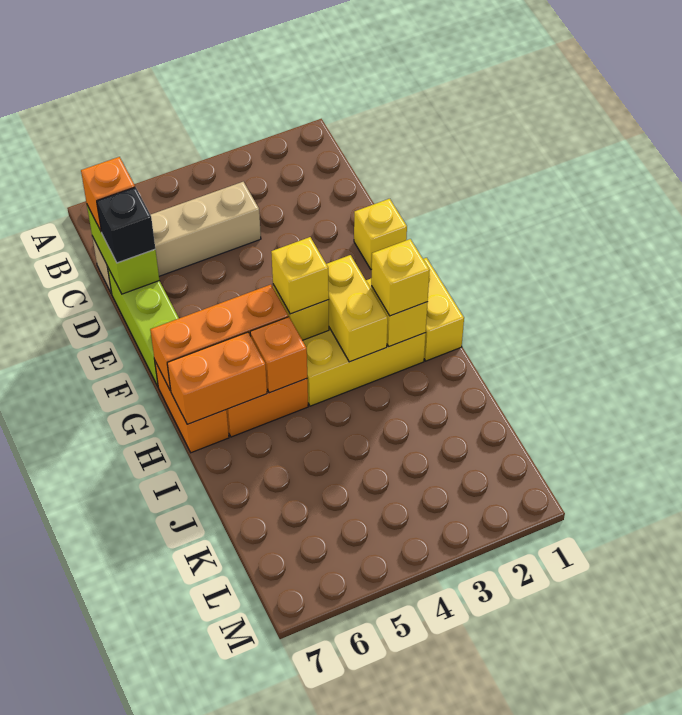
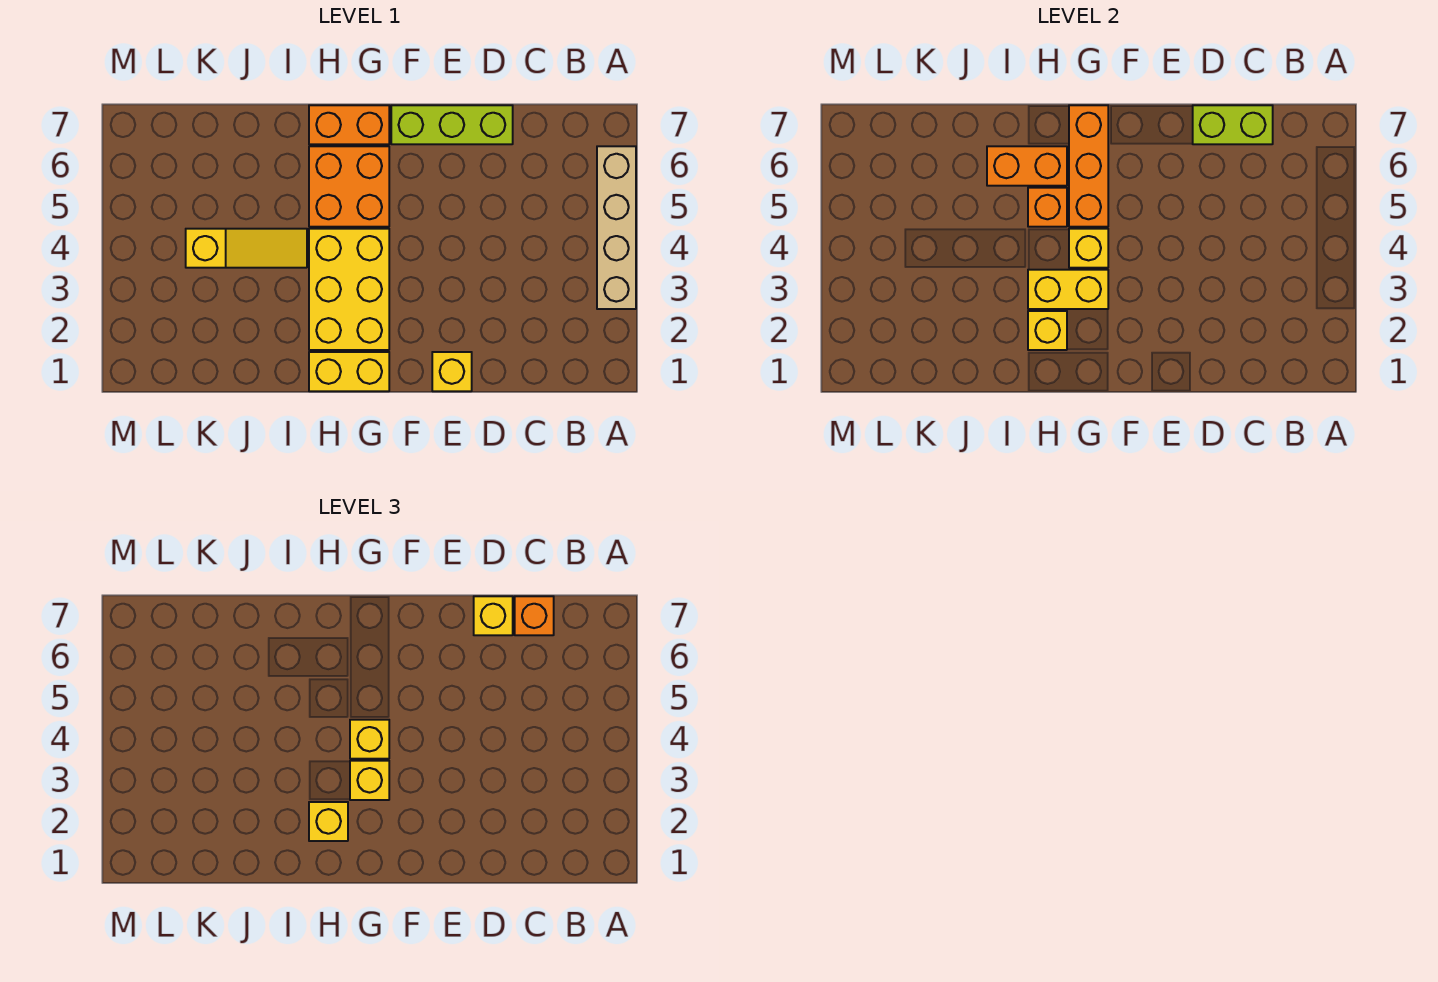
tan brick C4:C7 level 1 -> tan brick A3:A6 level 1
black brick D7 level 3 -> yellow brick D7 level 3
none -> yellow brick G3 level 3
orange brick H6:H7 level 2 -> orange brick H6:I6 level 2
none -> yellow slope I4:K4 level 1 top K

